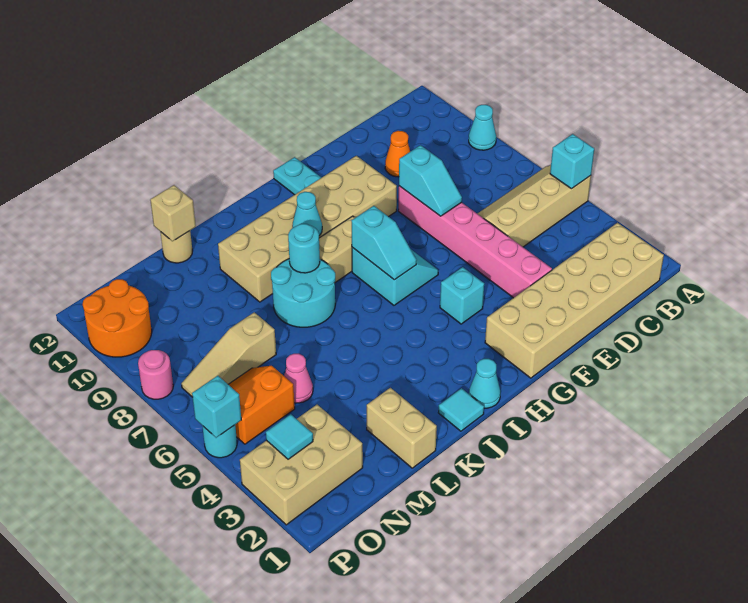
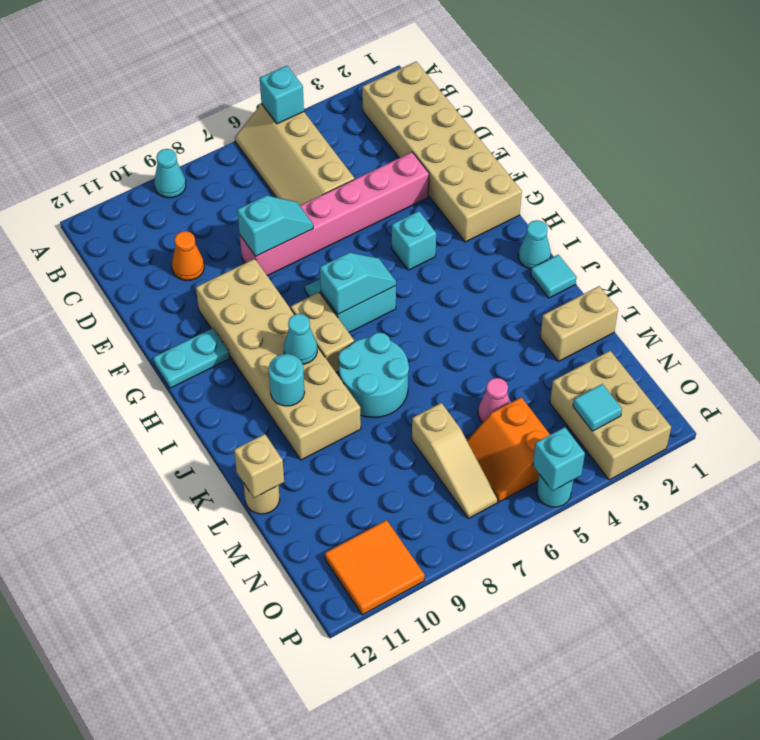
cyan round brick J8 level 2 -> cyan round brick J10 level 2
orange round brick O10:P11 level 1 -> orange tile O10:P11 level 1
pink round brick P8 level 1 -> none

